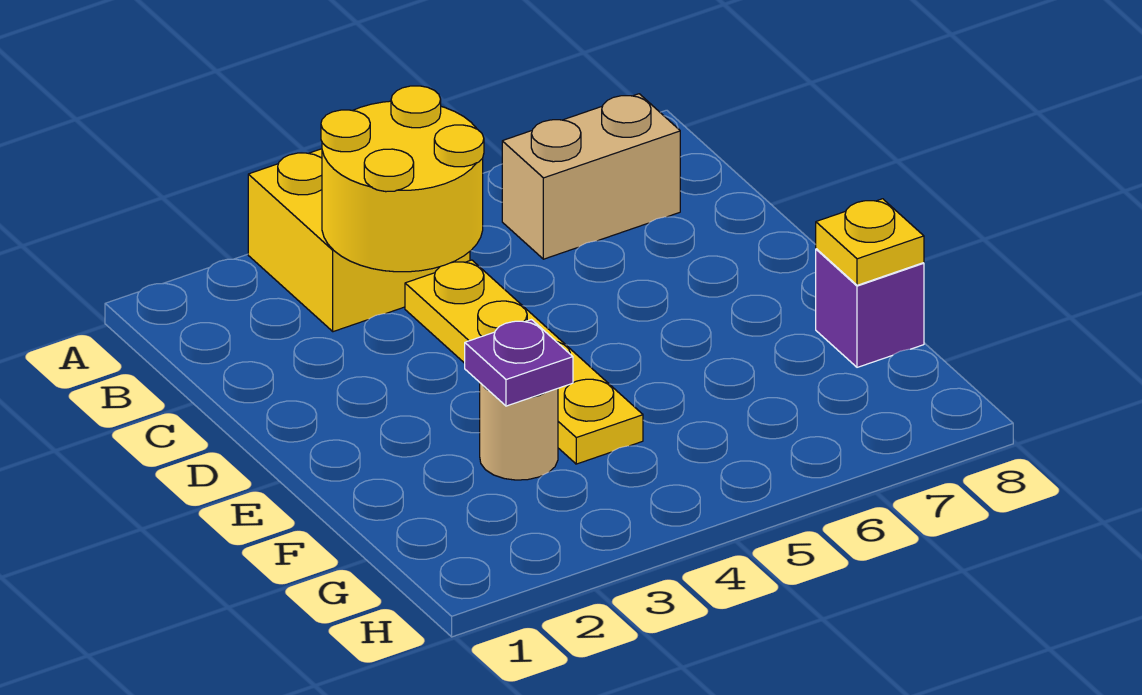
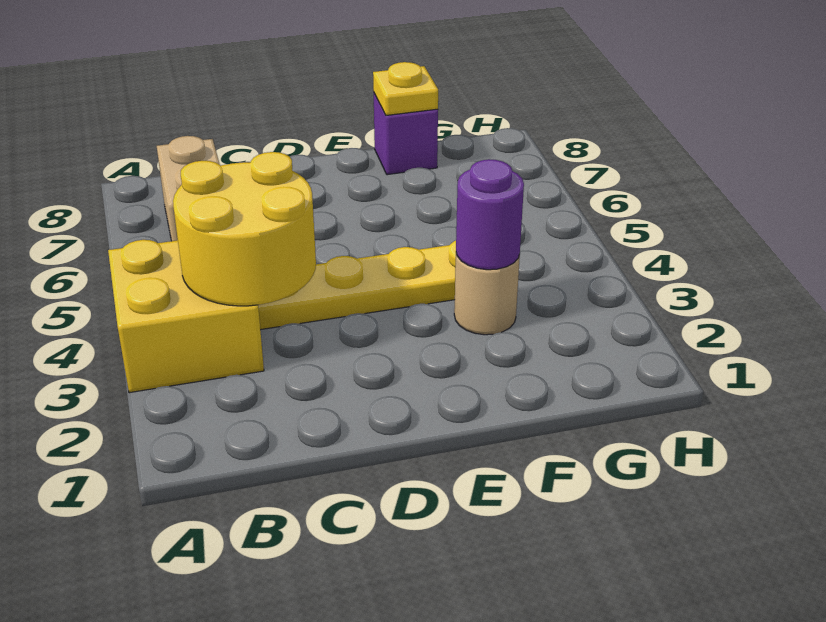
purple plate F3 level 2 -> purple round brick F3 level 2

